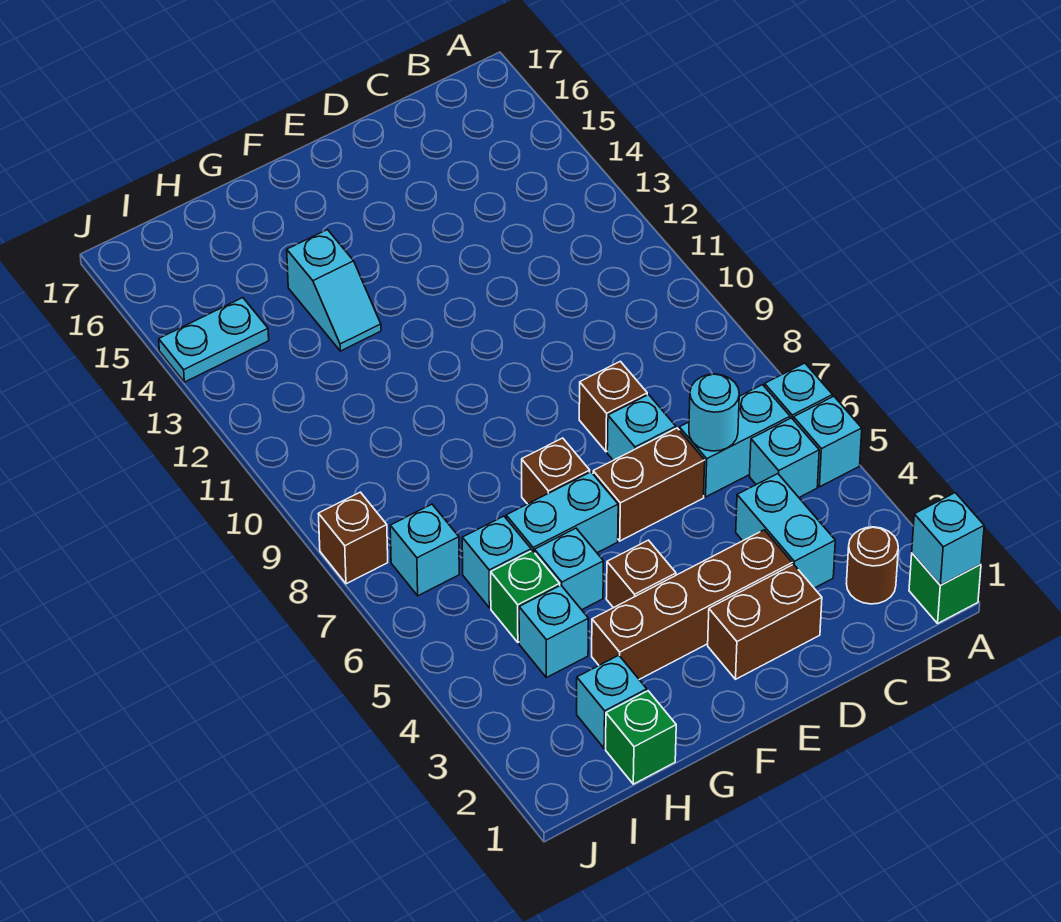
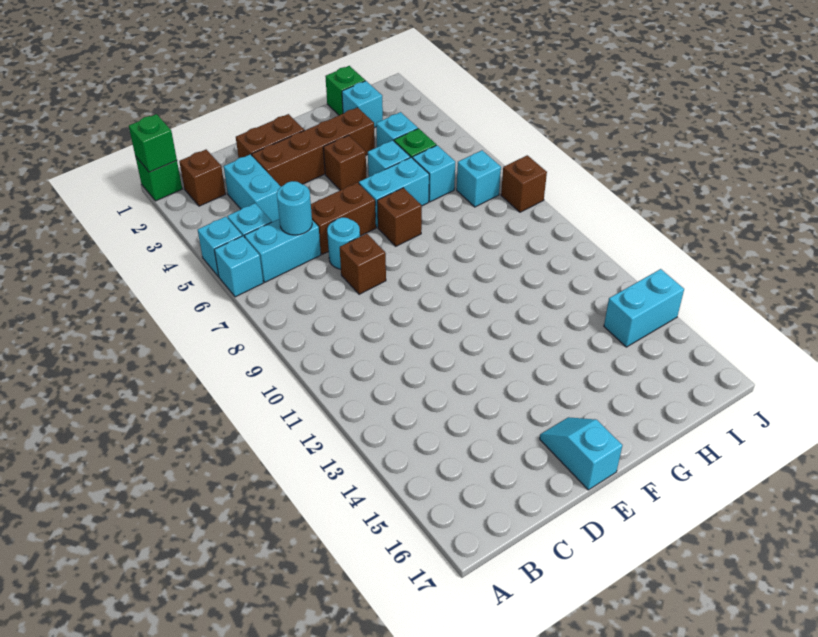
cyan brick A1 level 2 -> green brick A1 level 2
brown round brick B2 level 1 -> brown brick B2 level 1
cyan brick D7 level 1 -> cyan round brick D7 level 1
cyan slope G13:G14 level 1 top 14 -> cyan slope E16:E17 level 1 top 17
cyan plate I14:J14 level 1 -> cyan brick I14:J14 level 1

